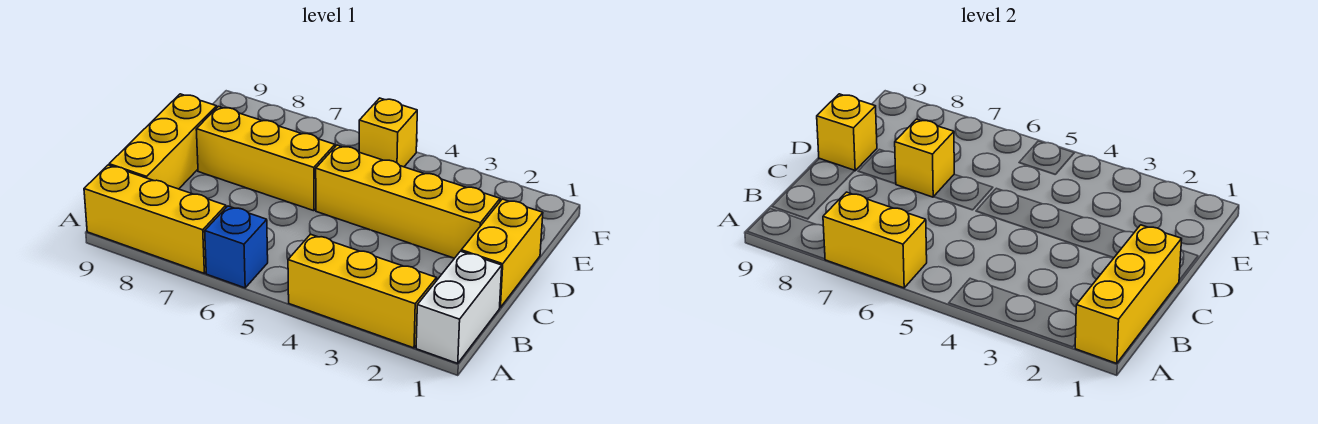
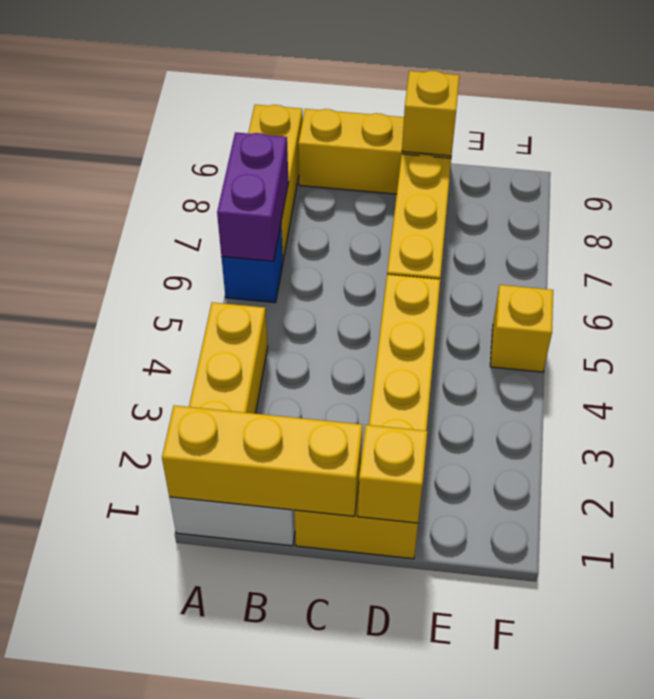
yellow brick A6:A7 level 2 -> purple brick A6:A7 level 2
yellow brick D7 level 2 -> yellow brick D1 level 2

